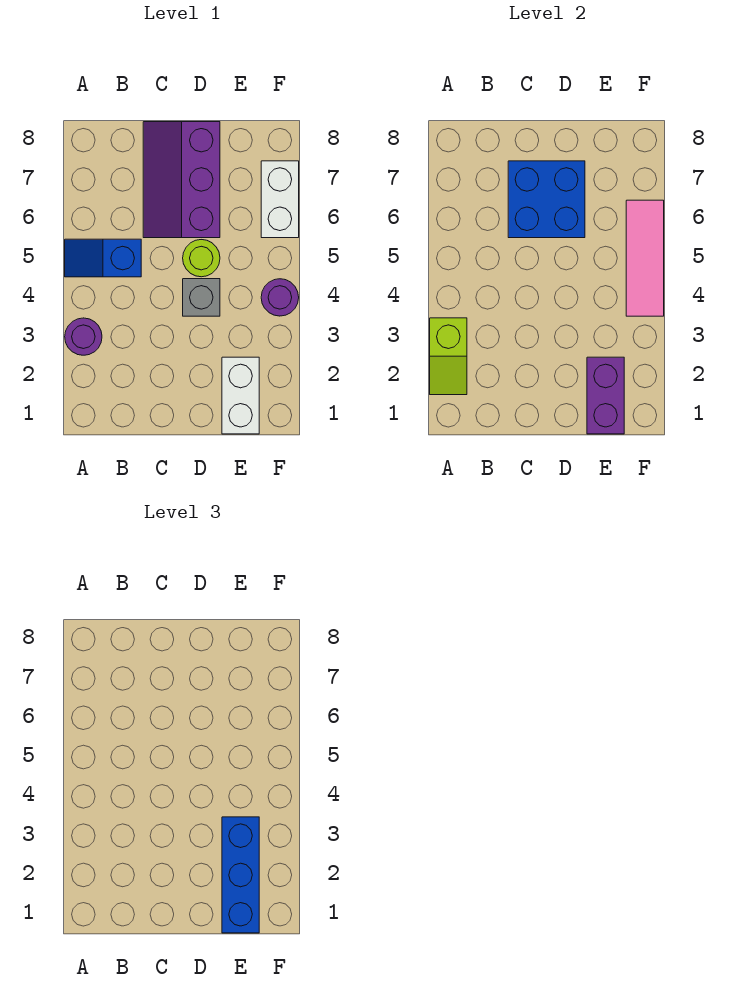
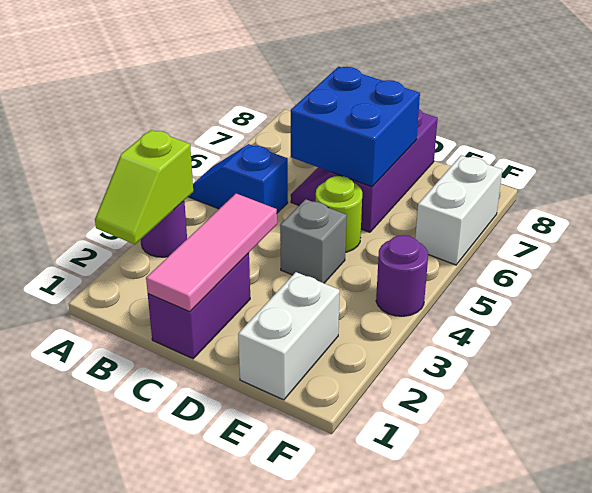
purple brick E1:E2 level 2 -> purple brick C1:C2 level 1
blue brick E1:E3 level 3 -> none
pink tile F4:F6 level 2 -> pink tile C1:C3 level 2

